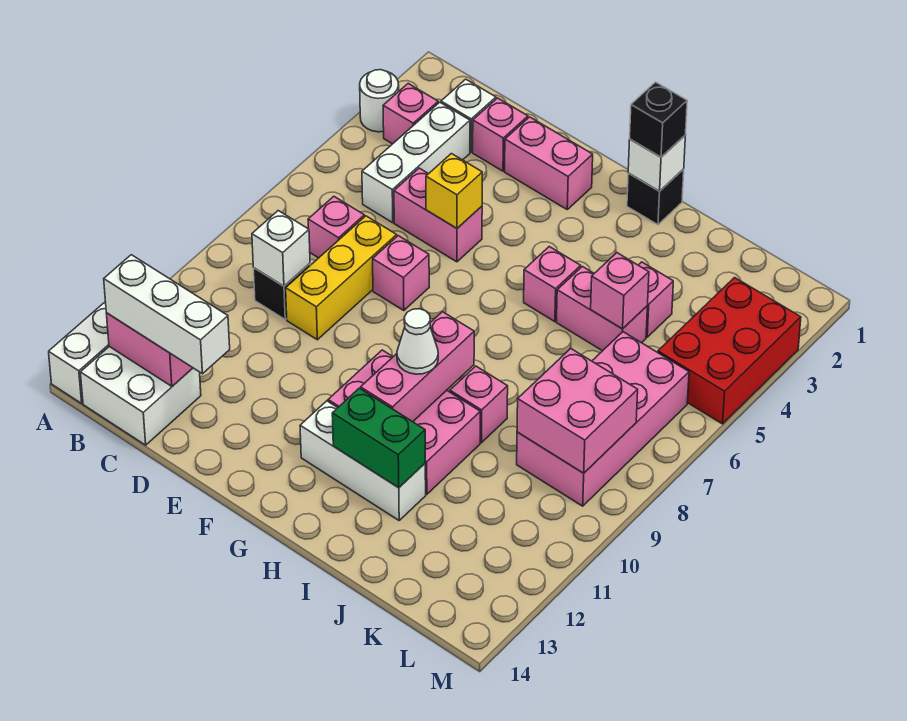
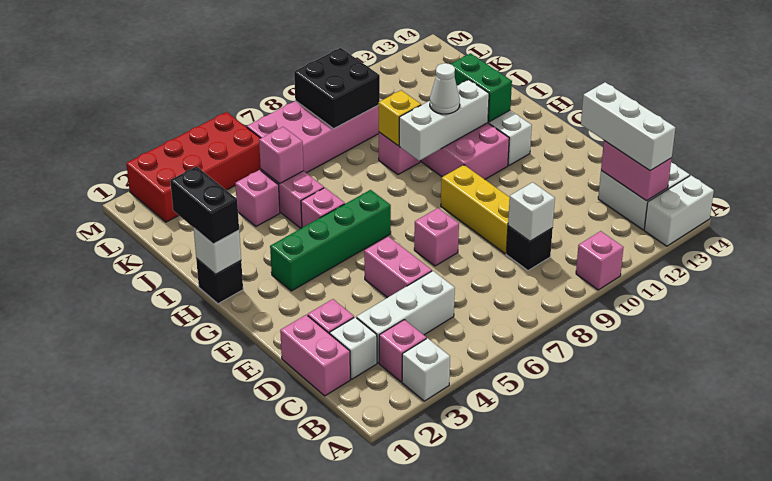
white round brick A3 level 1 -> white brick A3 level 1
pink brick C7 level 1 -> pink brick A10 level 1
yellow brick D7:D9 level 1 -> yellow brick D9:F9 level 1
pink brick E2:F2 level 1 -> pink brick C1:D1 level 1
yellow brick E5 level 2 -> yellow brick I9 level 2
none -> green brick G3:G6 level 1
black brick H1 level 3 -> black brick H1:I1 level 3
pink brick H9:H11 level 2 -> white brick H9:H11 level 2
pink brick K8:L9 level 2 -> black brick K8:L9 level 2
red brick L3:M5 level 1 -> red brick L2:M5 level 1

